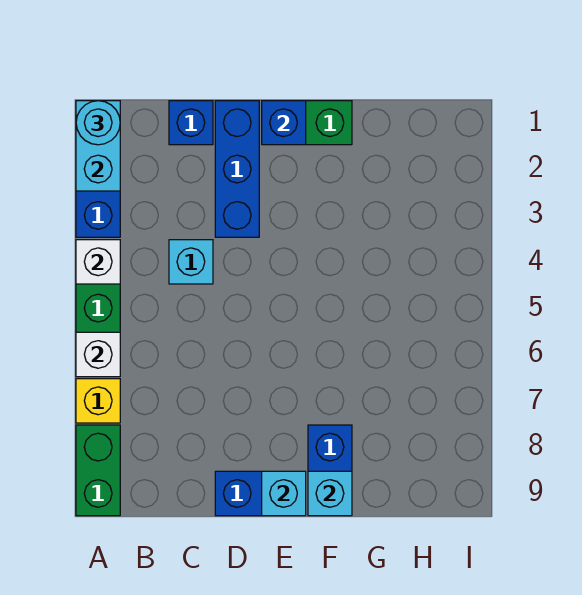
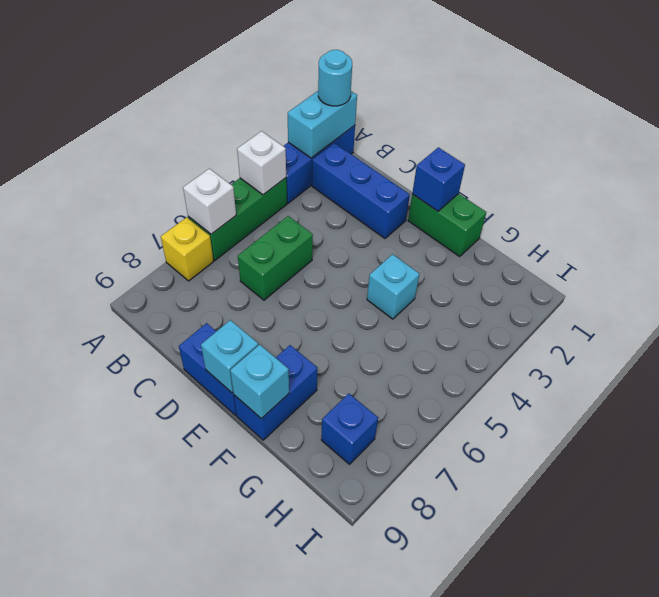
green brick A8:A9 level 1 -> green brick C5:C6 level 1
blue brick C1 level 1 -> blue brick H8 level 1
cyan brick C4 level 1 -> cyan brick F4 level 1
blue brick D1:D3 level 1 -> blue brick B2:D2 level 1

